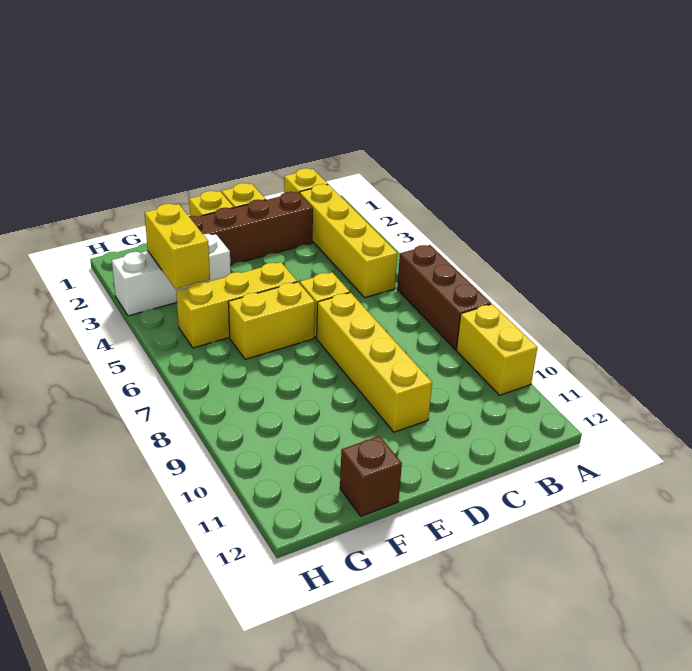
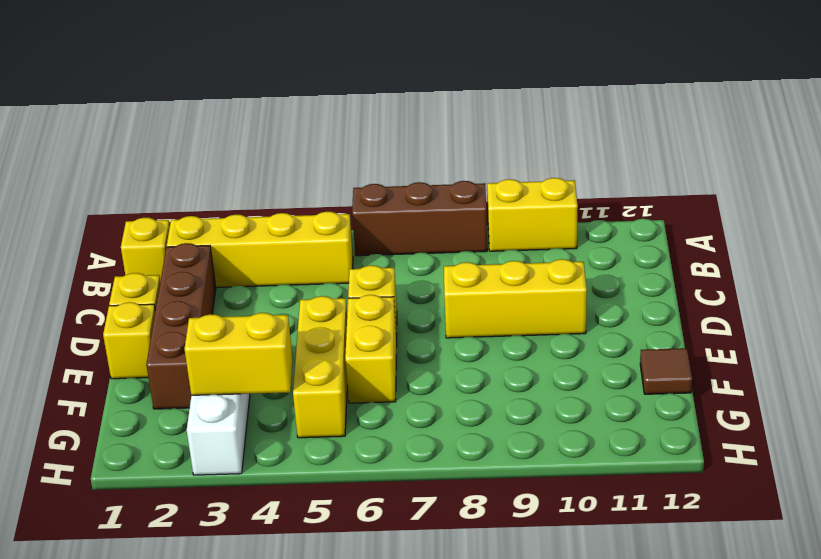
yellow brick D7:D10 level 1 -> yellow brick D8:D10 level 1
brown brick F12 level 1 -> brown tile F12 level 1

